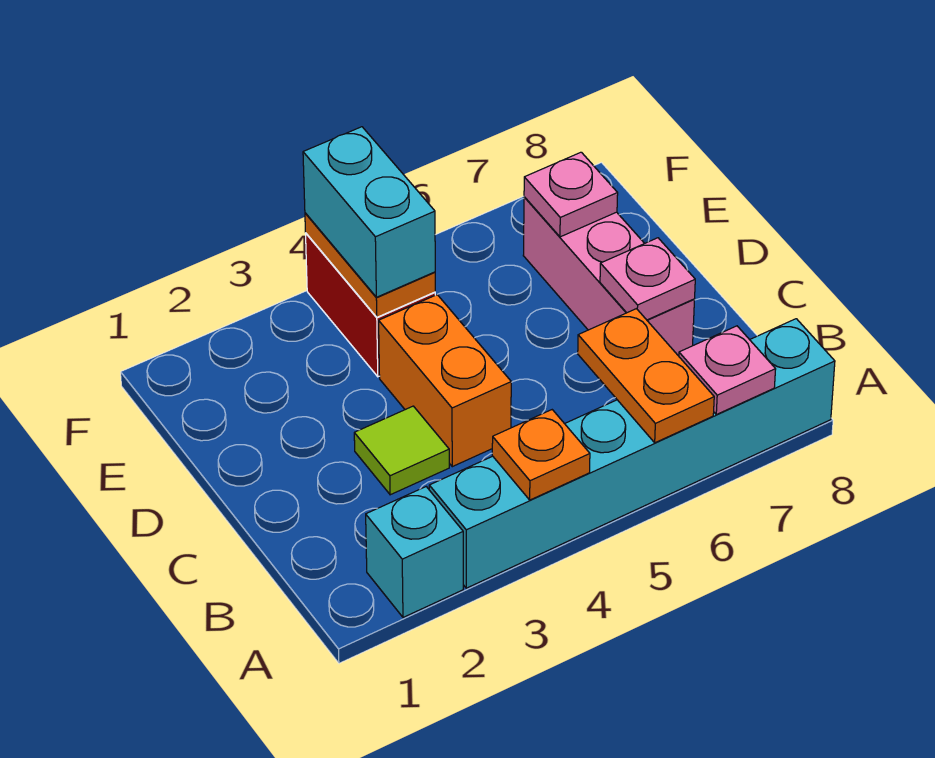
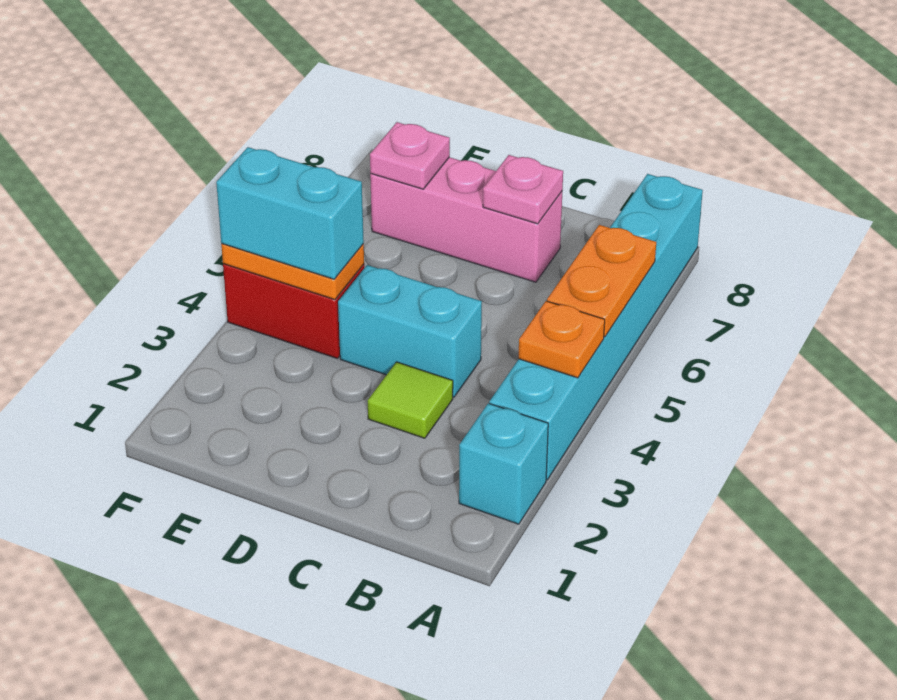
orange plate A6:B6 level 2 -> orange plate A5:A6 level 2
pink plate A7 level 2 -> none
orange brick C4:D4 level 1 -> cyan brick C4:D4 level 1

